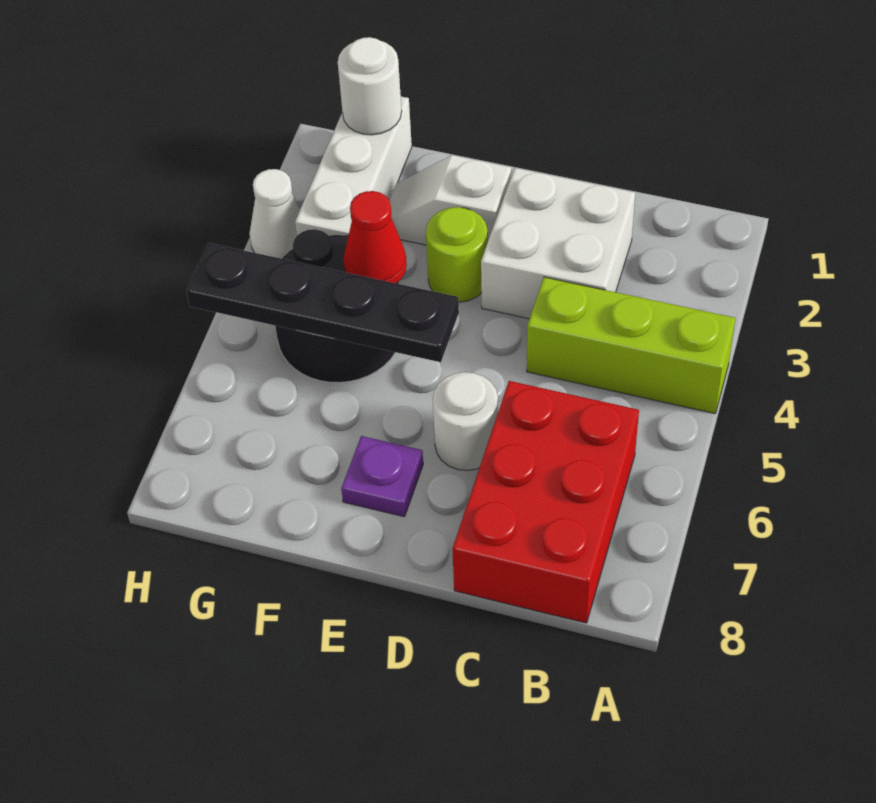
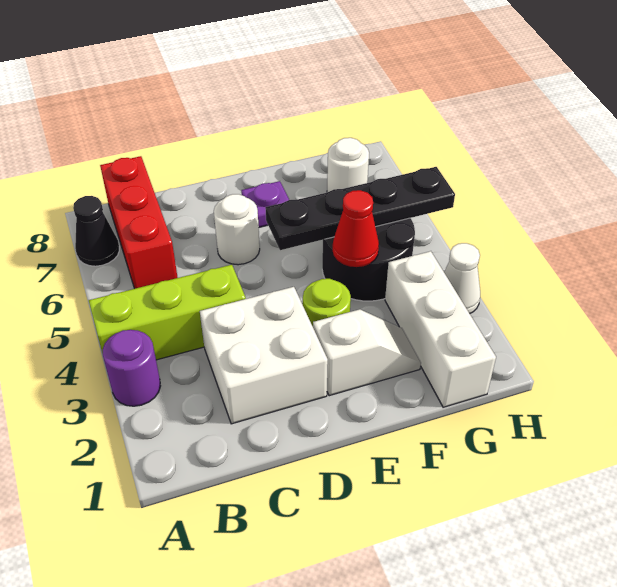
none -> purple round brick A3 level 1
none -> black cone A7 level 1
red brick B6:C8 level 1 -> red brick B6:B8 level 1
white round brick G1 level 2 -> white round brick G7 level 1

